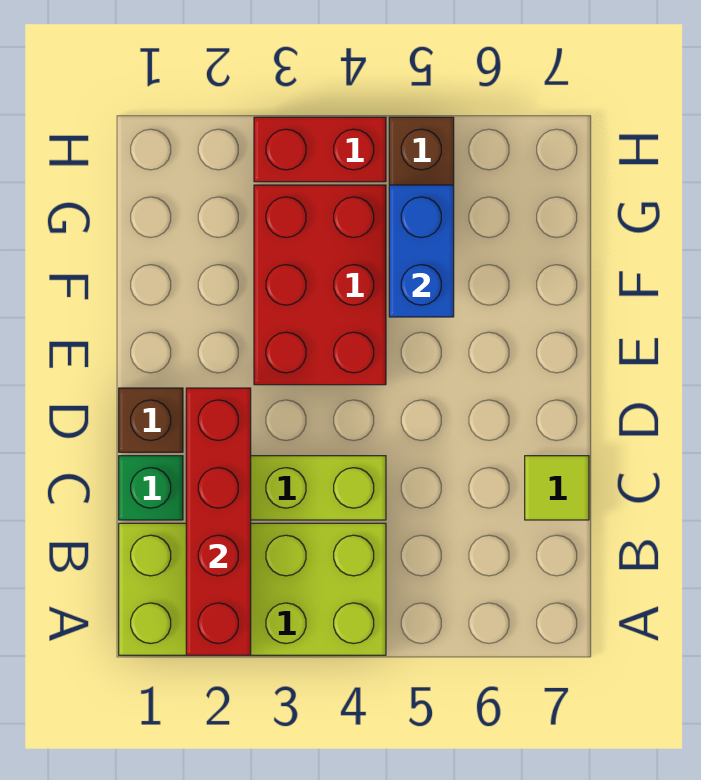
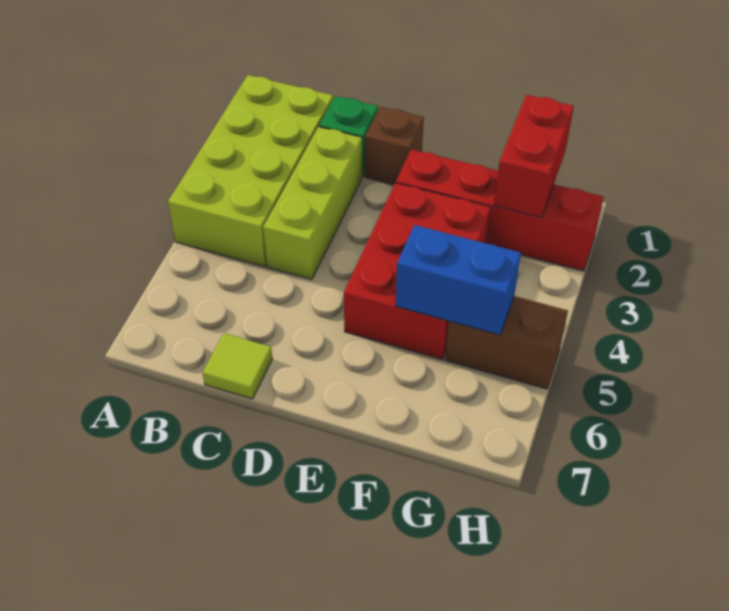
red brick A2:D2 level 2 -> red brick E2:H2 level 1
red brick E3:G4 level 1 -> red brick E3:F5 level 1
red brick H3:H4 level 1 -> red brick G1:G2 level 2

